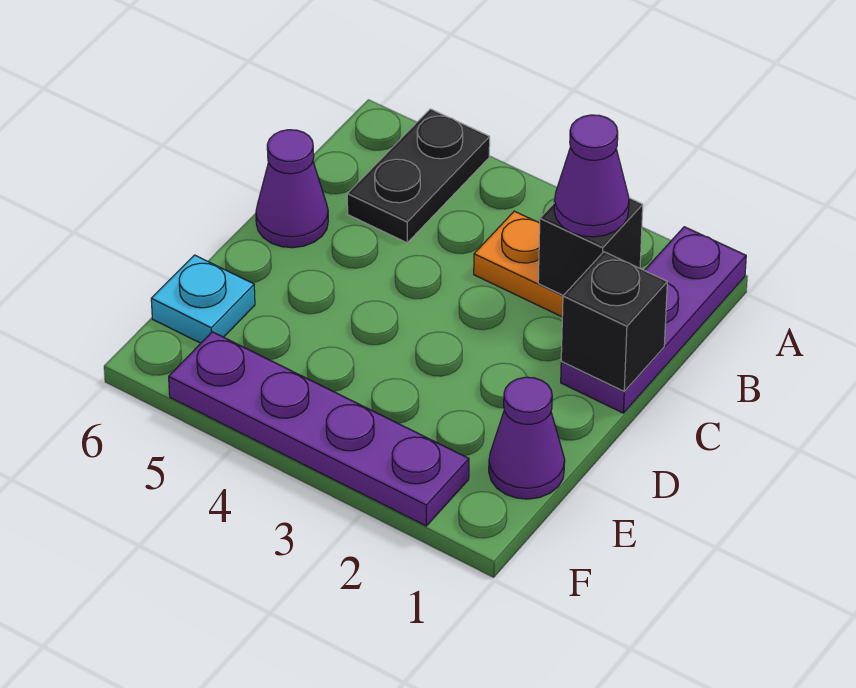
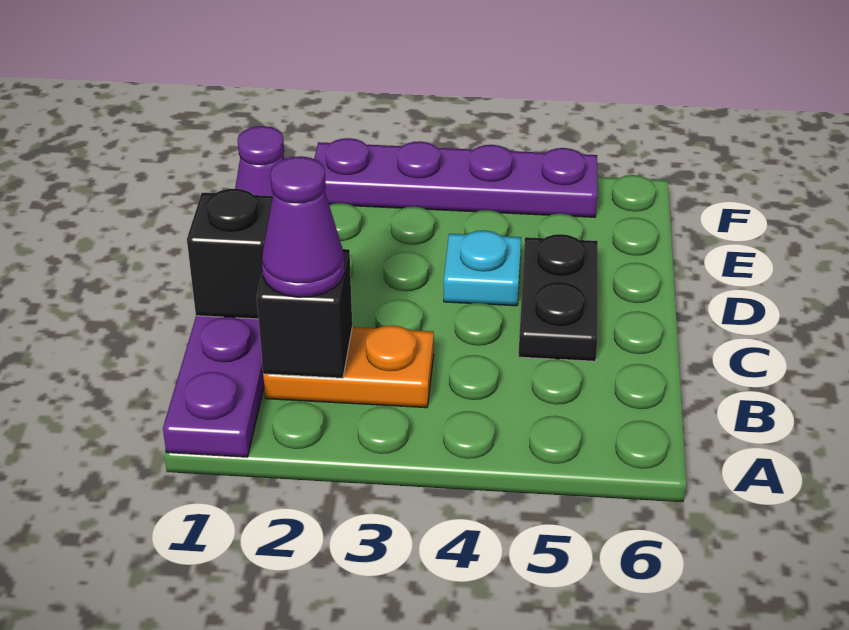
black plate A5:B5 level 1 -> black plate C5:D5 level 1
purple cone C6 level 1 -> none
cyan plate E6 level 1 -> cyan plate D4 level 1

